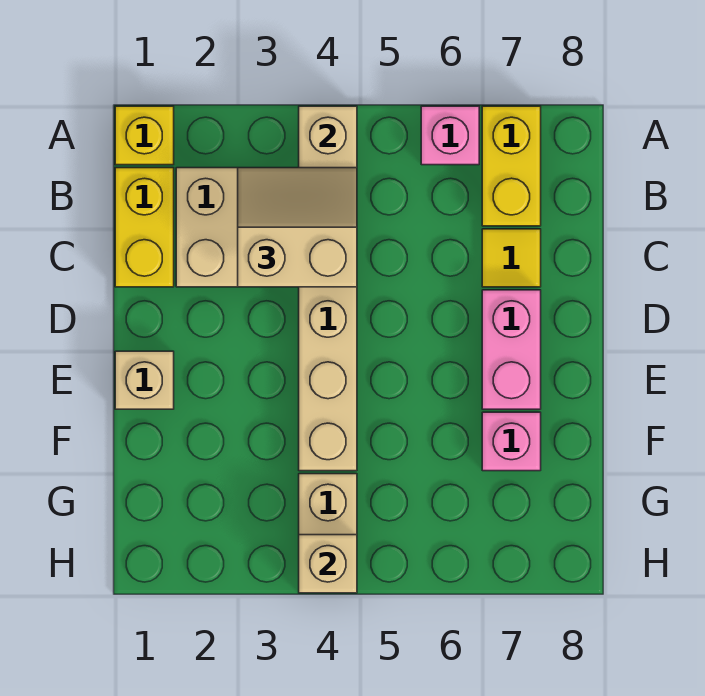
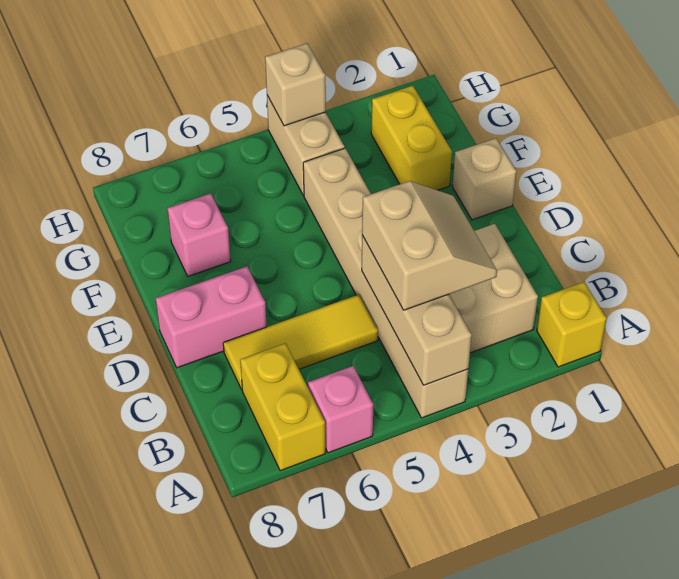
yellow brick B1:C1 level 1 -> yellow brick F2:G2 level 1
tan slope B3:C4 level 3 top C -> tan slope B3:C4 level 3 top 4
yellow tile C7 level 1 -> yellow tile C5:C7 level 1
pink brick D7:E7 level 1 -> pink brick D7:D8 level 1

